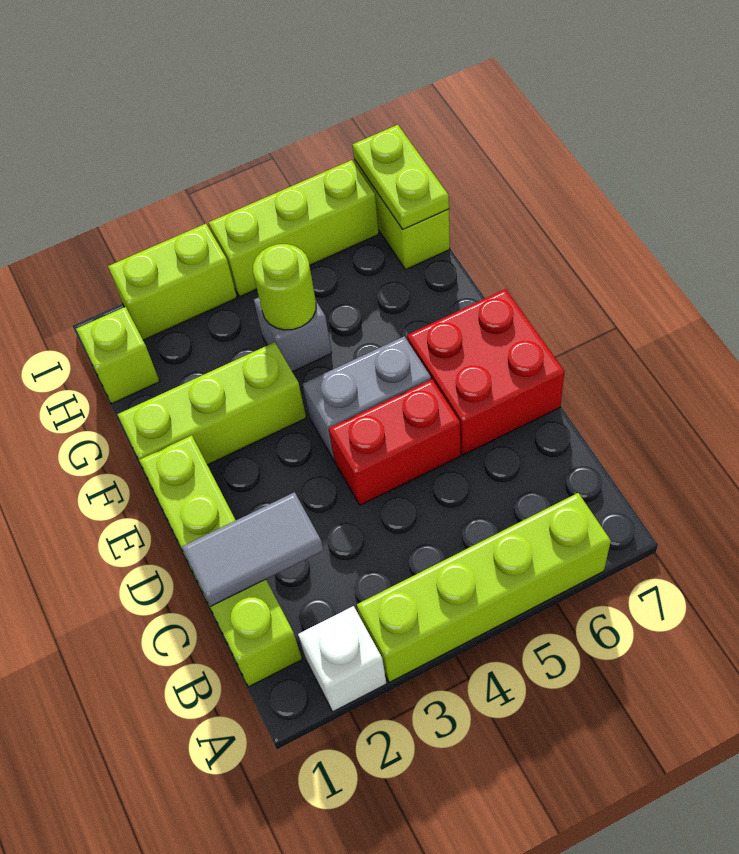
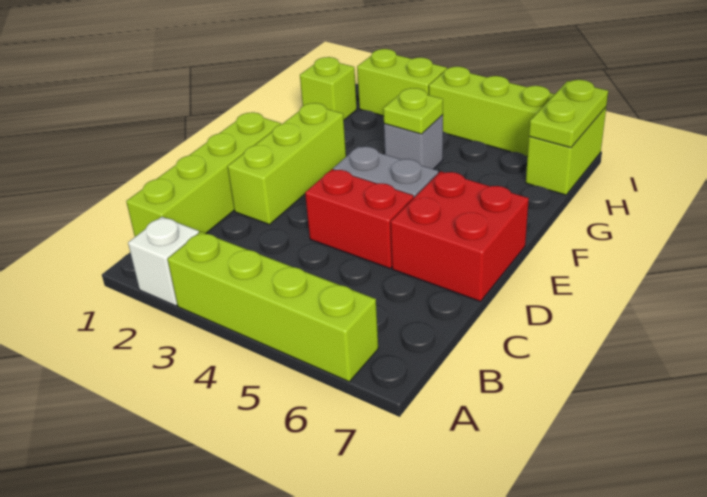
grey tile C1:C2 level 2 -> none
lime brick F1:F3 level 1 -> lime brick D2:F2 level 1
lime round brick G4 level 2 -> lime plate G4 level 2

